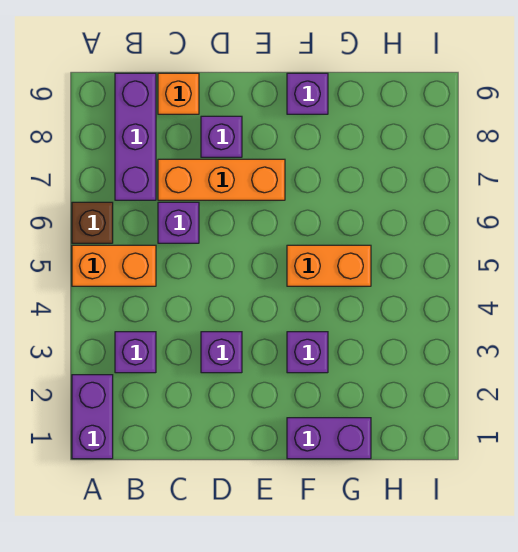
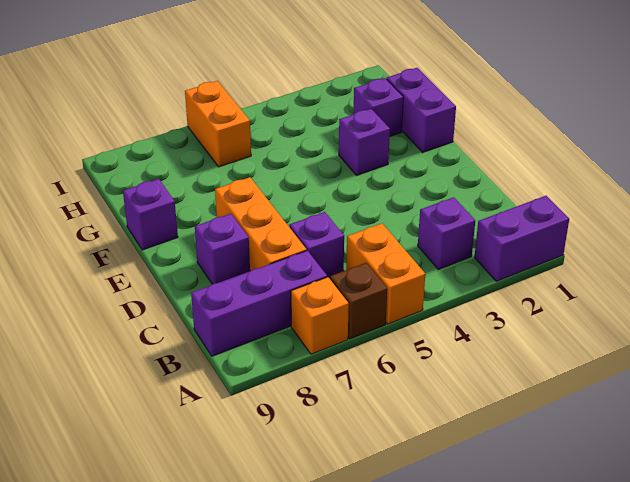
orange brick C9 level 1 -> orange brick A7 level 1
purple brick D3 level 1 -> purple brick G2 level 1
orange brick F5:G5 level 1 -> orange brick H6:I6 level 1

